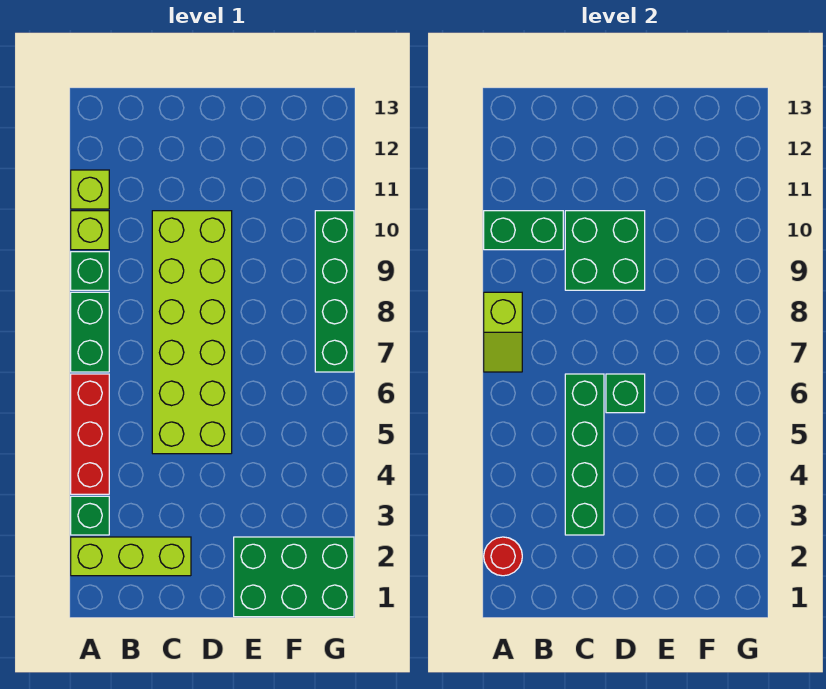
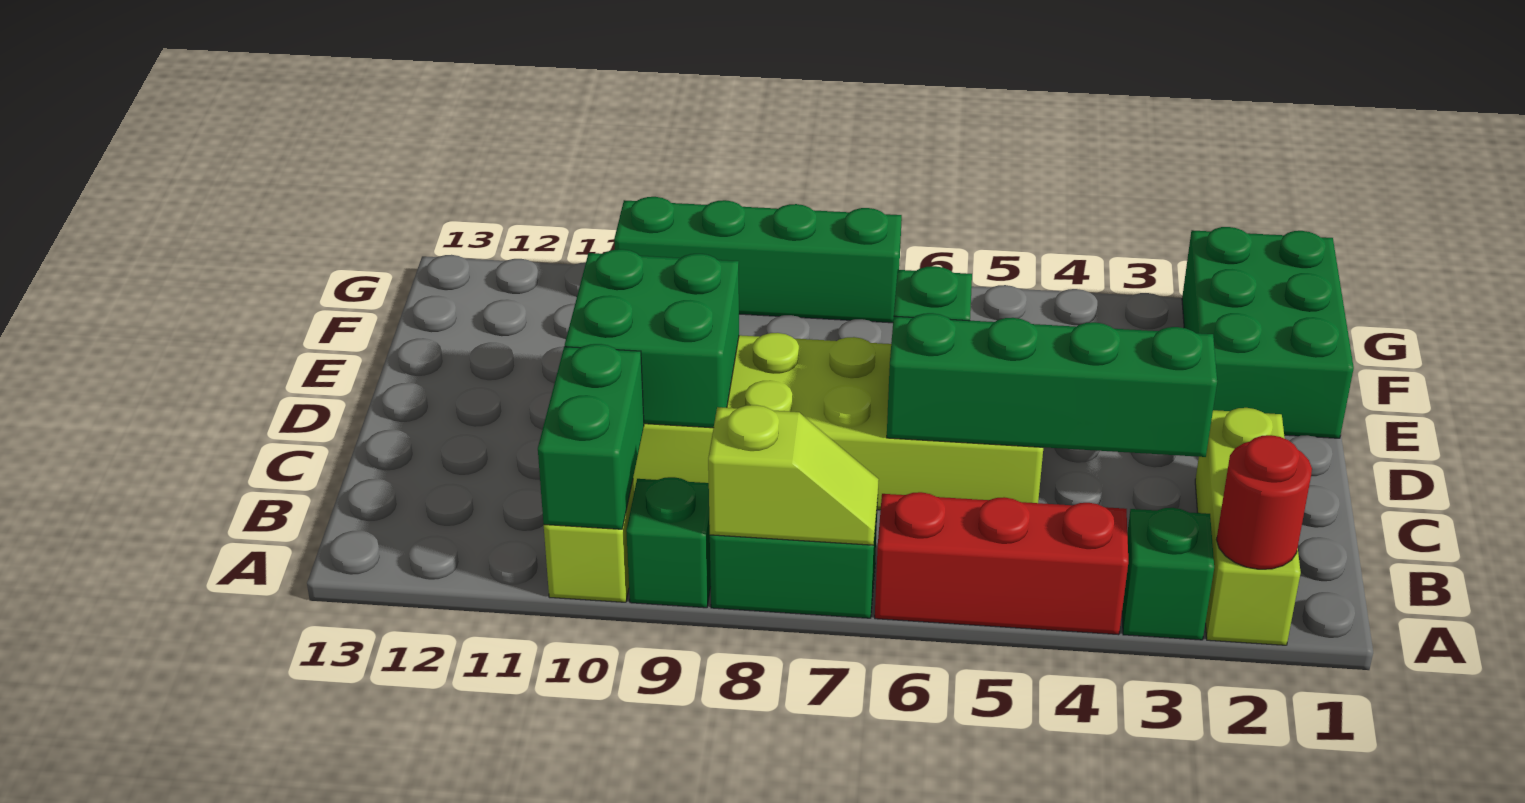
lime brick A11 level 1 -> none

